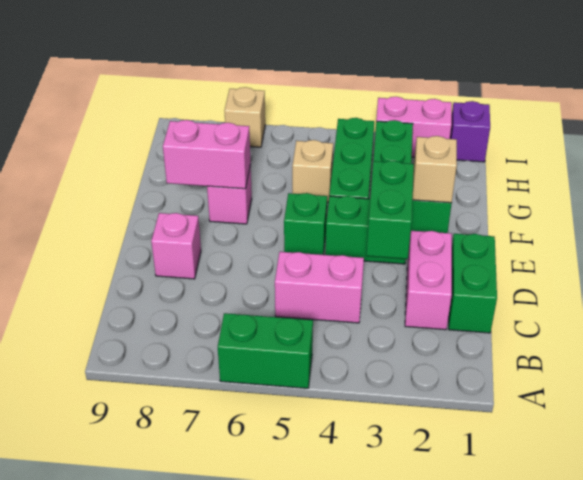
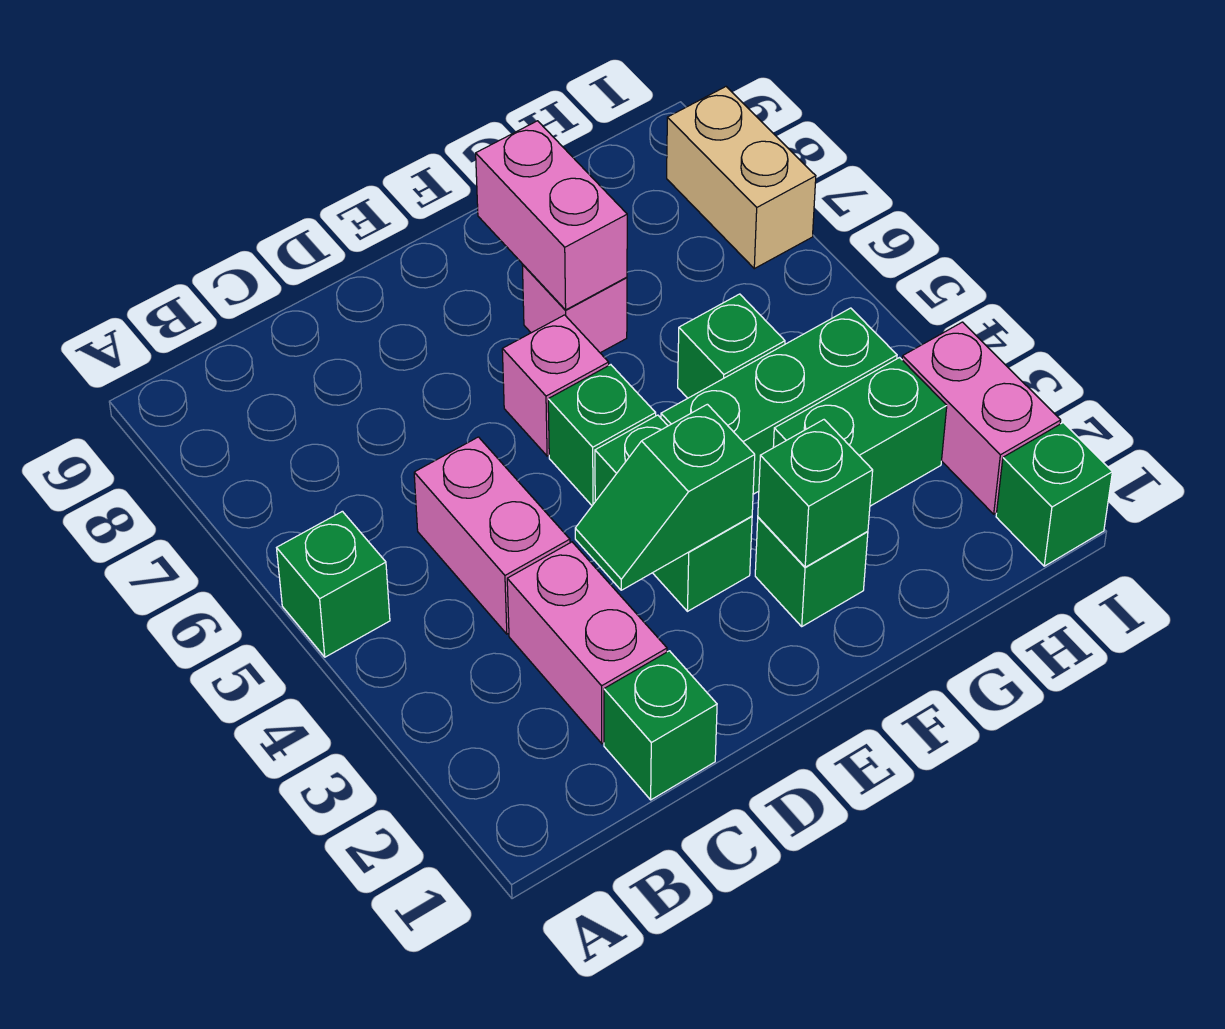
green brick A5:A6 level 1 -> green brick A5 level 1
green brick C1:D1 level 1 -> green brick C1 level 1
pink brick C2:D2 level 1 -> pink brick C2:C3 level 1
green brick D3:E3 level 2 -> green slope D3:E3 level 2 top E
pink brick D8 level 1 -> pink brick E6 level 1
tan brick F2 level 2 -> green brick F2 level 2
tan brick G5 level 1 -> green brick G5 level 1
purple brick I1 level 1 -> green brick I1 level 1
tan brick I7 level 1 -> tan brick I7:I8 level 1

